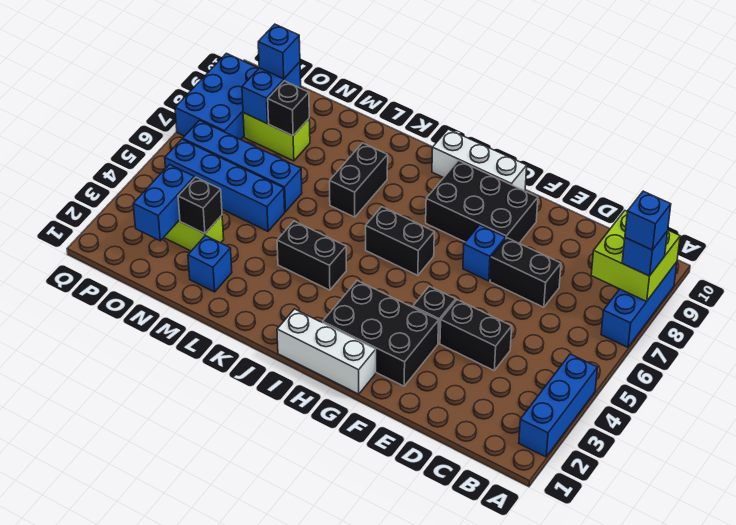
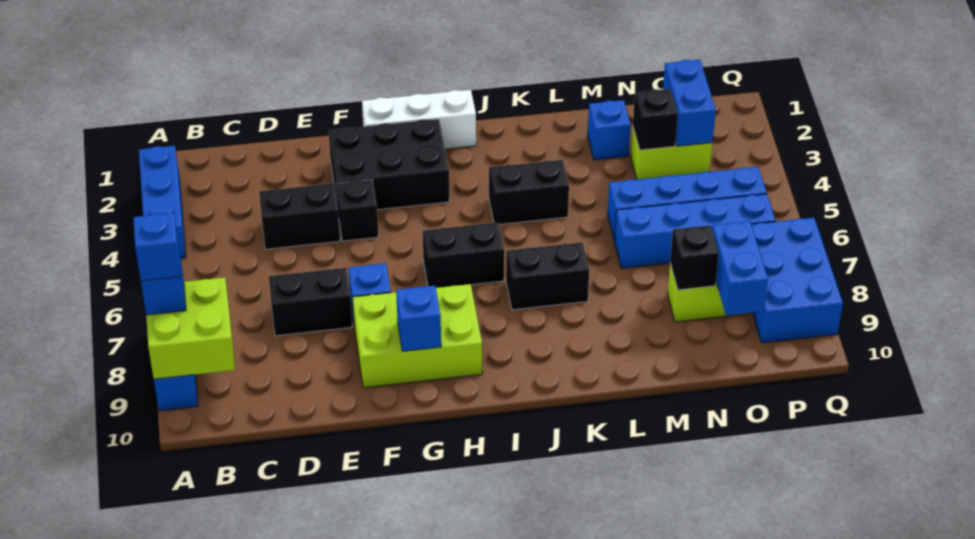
black brick F8:H9 level 1 -> lime brick F8:H9 level 1
white brick G10:I10 level 1 -> none
black brick K7:K8 level 1 -> black brick J7:K7 level 1
blue brick O9 level 3 -> blue brick G9 level 2

